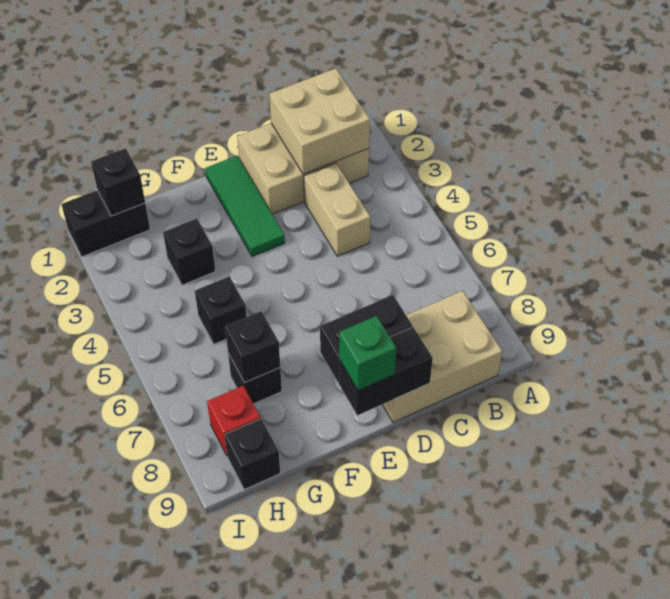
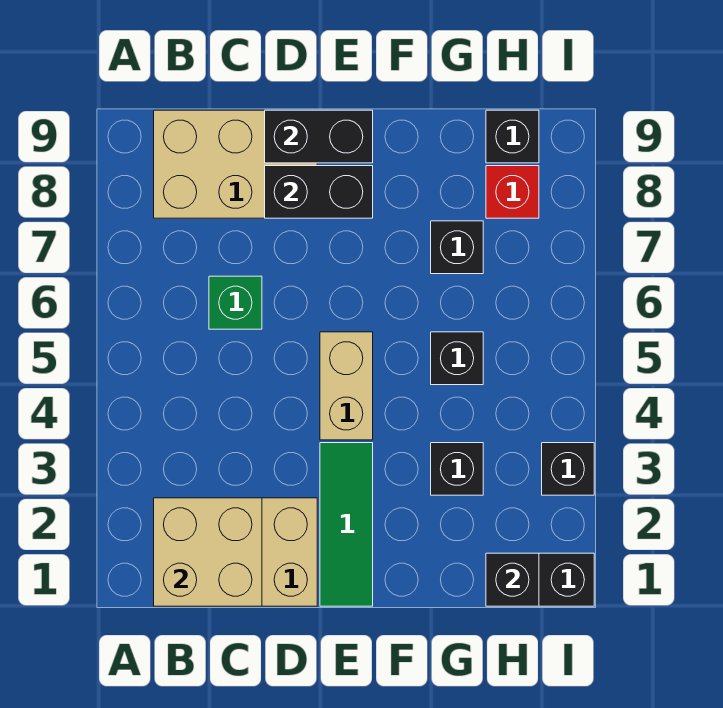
tan brick C3:C4 level 1 -> tan brick E4:E5 level 1
green brick E9 level 3 -> green brick C6 level 1
black brick G7 level 2 -> black brick I3 level 1

